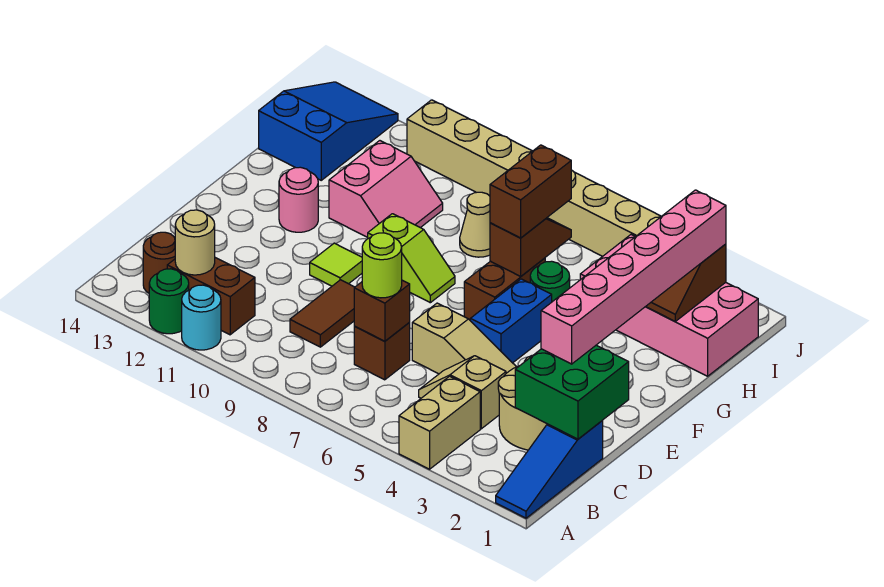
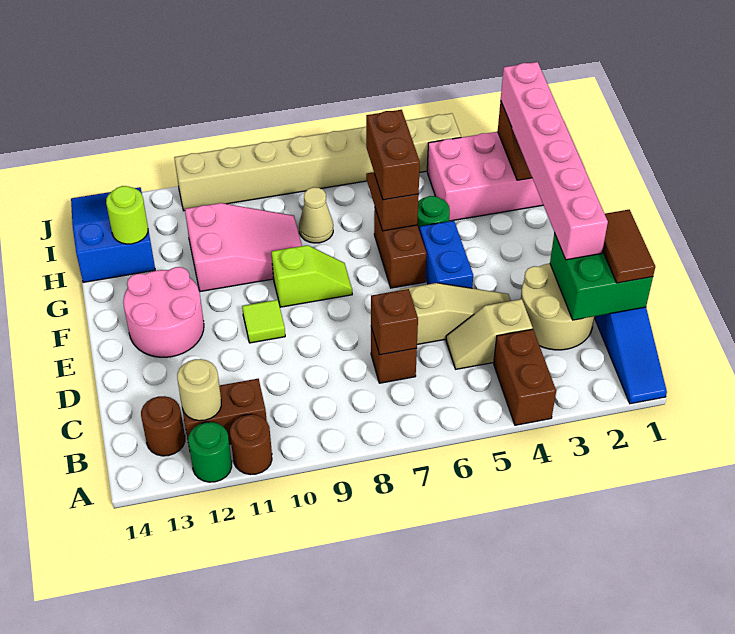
tan brick A4:B4 level 1 -> brown brick A4:B4 level 1
cyan round brick A11 level 1 -> brown round brick A11 level 1
lime round brick C7 level 3 -> lime round brick H13 level 2
brown tile C9:D9 level 1 -> brown tile C1:D1 level 3
pink round brick F12 level 1 -> pink round brick E12:F13 level 1
pink slope G10:H11 level 1 top 11 -> pink slope G9:H11 level 1 top 11

